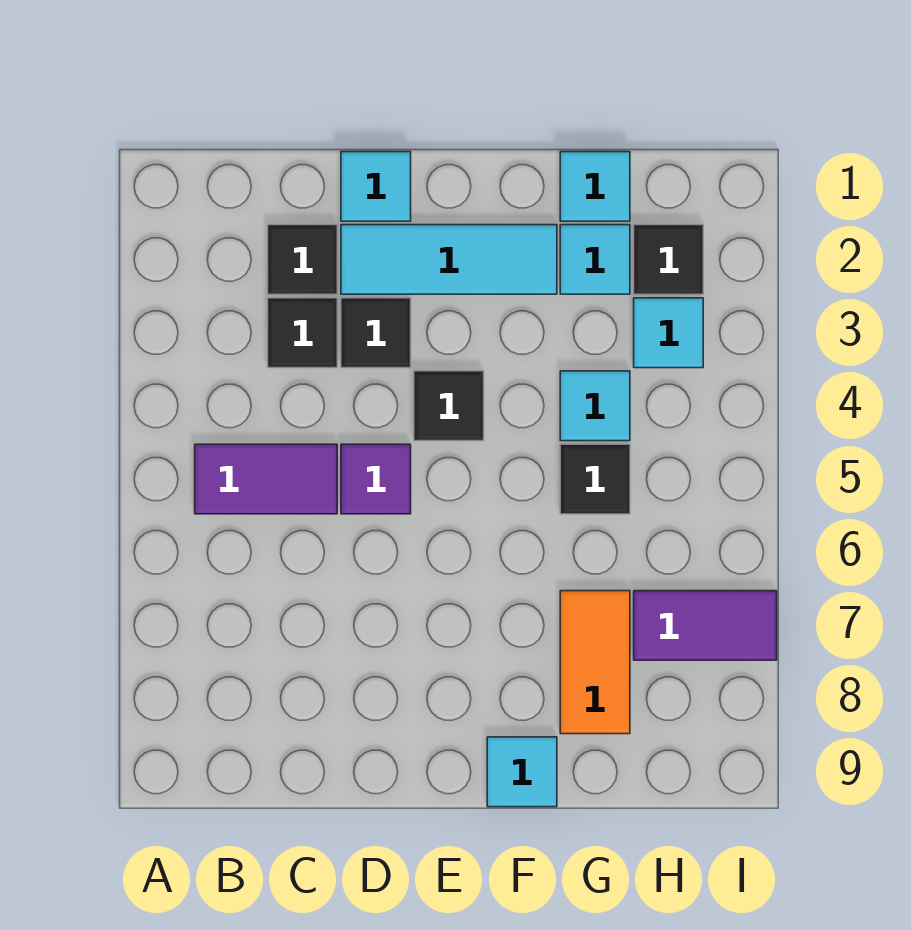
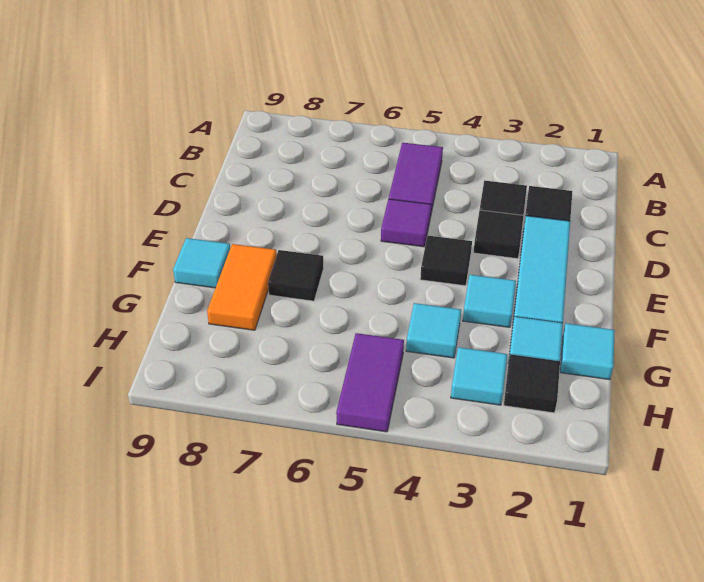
cyan tile D1 level 1 -> cyan tile F3 level 1
black tile G5 level 1 -> black tile F7 level 1
orange tile G7:G8 level 1 -> orange tile F8:G8 level 1
purple tile H7:I7 level 1 -> purple tile H5:I5 level 1

